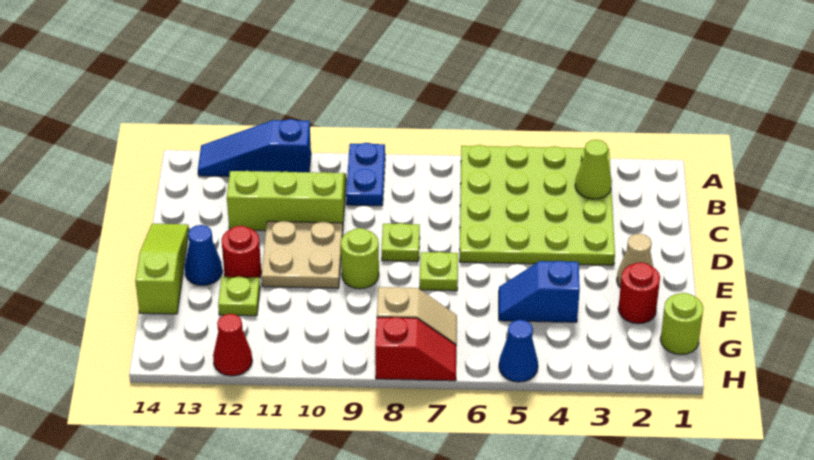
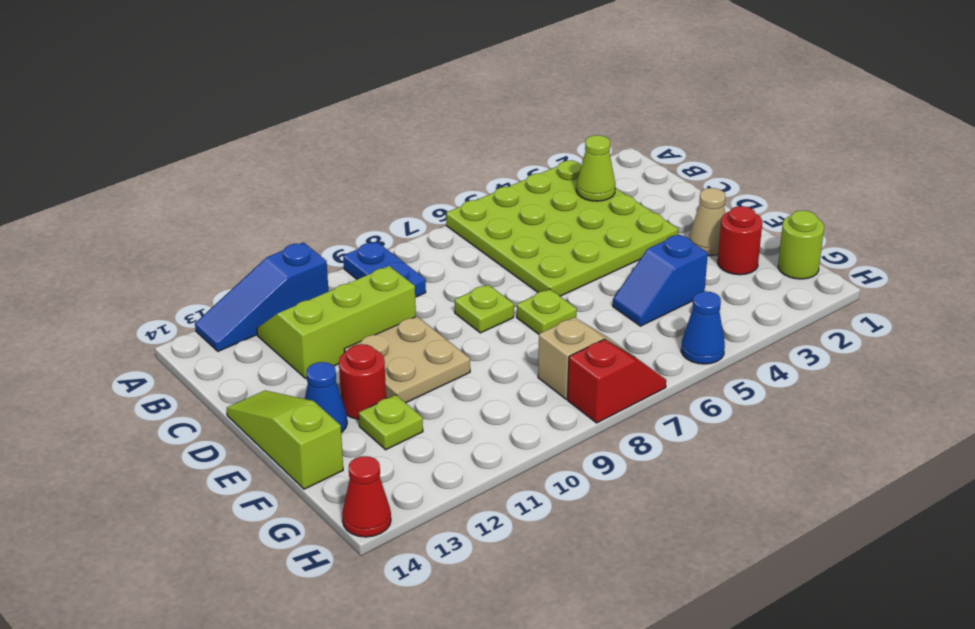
lime round brick E9 level 1 -> none
red cone H12 level 1 -> red cone H14 level 1

